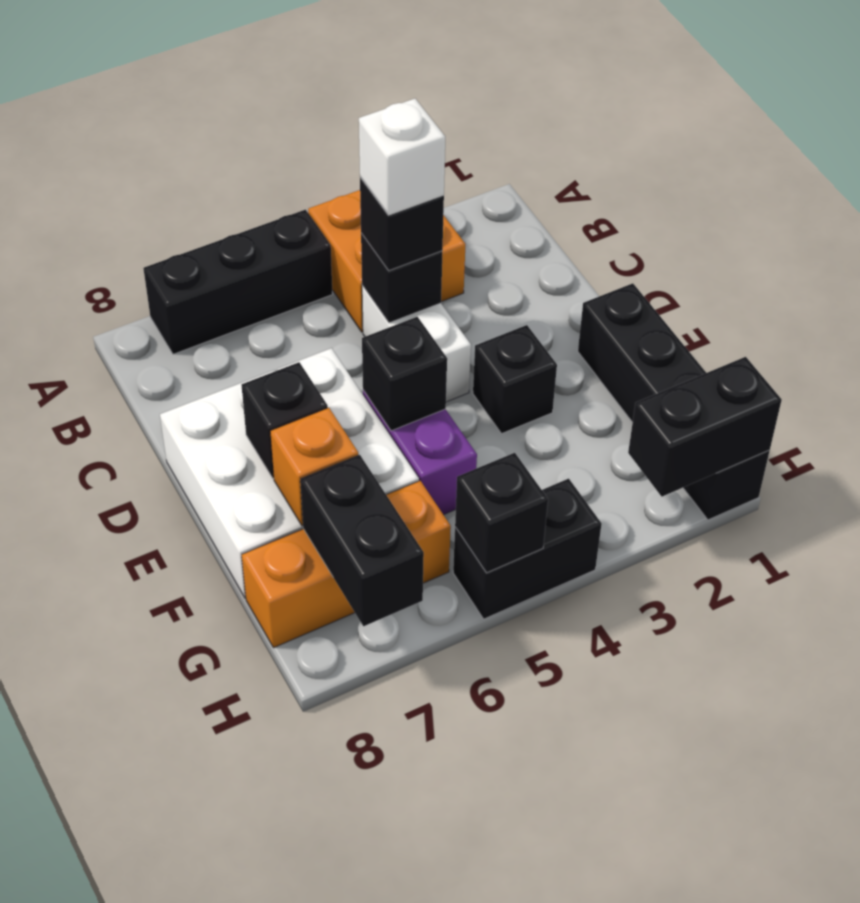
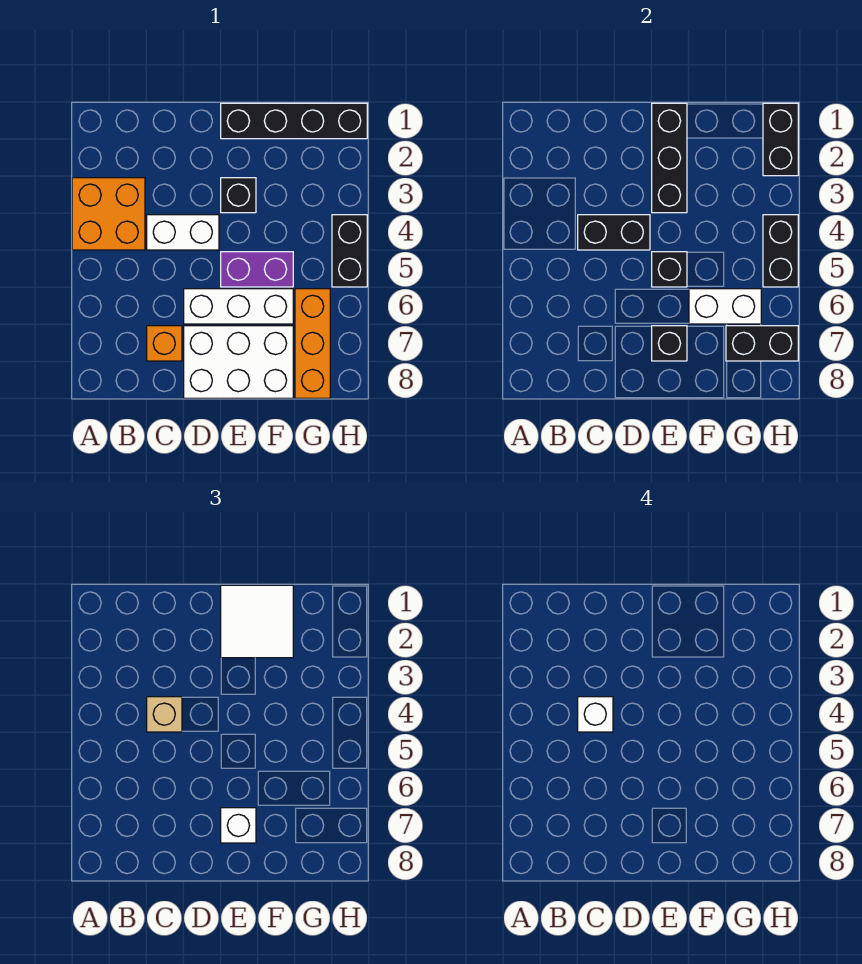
black brick A5:A7 level 1 -> black brick E1:E3 level 2
black brick C4 level 2 -> black brick C4:D4 level 2
black brick C4 level 3 -> tan brick C4 level 3
none -> white tile E1:F2 level 3
none -> white brick E7 level 3
none -> white brick F6:G6 level 2
orange brick F7 level 2 -> orange brick C7 level 1
black brick H5 level 2 -> black brick H4:H5 level 2

